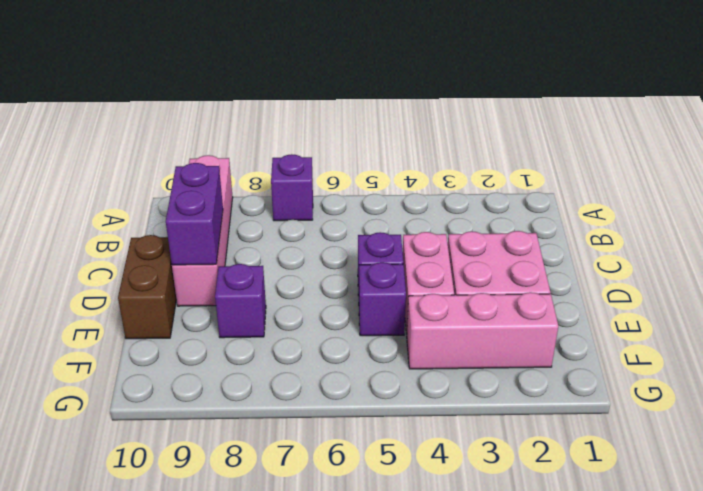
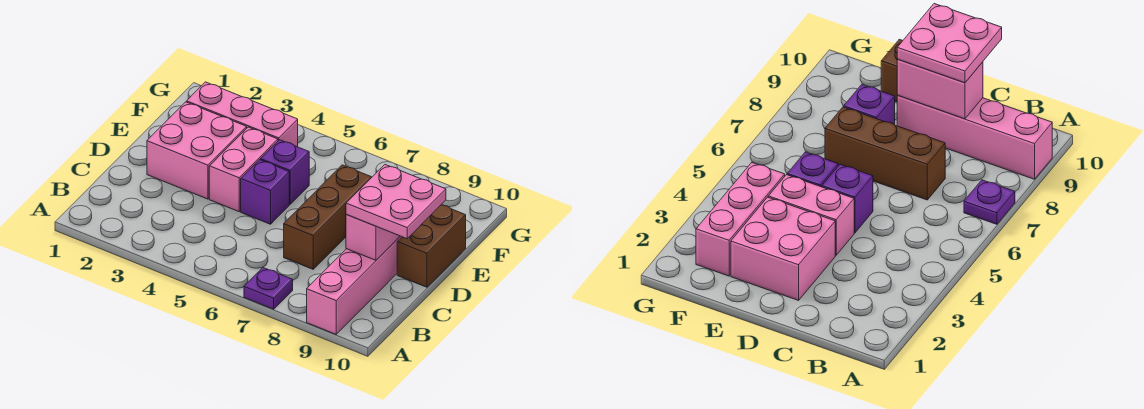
purple brick A7 level 1 -> purple plate A7 level 1
none -> brown brick C7:E7 level 1
purple brick C9:D9 level 2 -> pink brick C9:D9 level 2
none -> pink plate C9:D10 level 3

